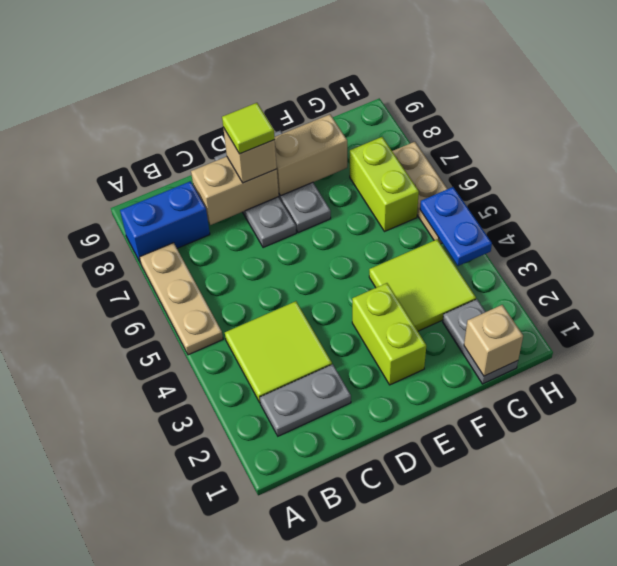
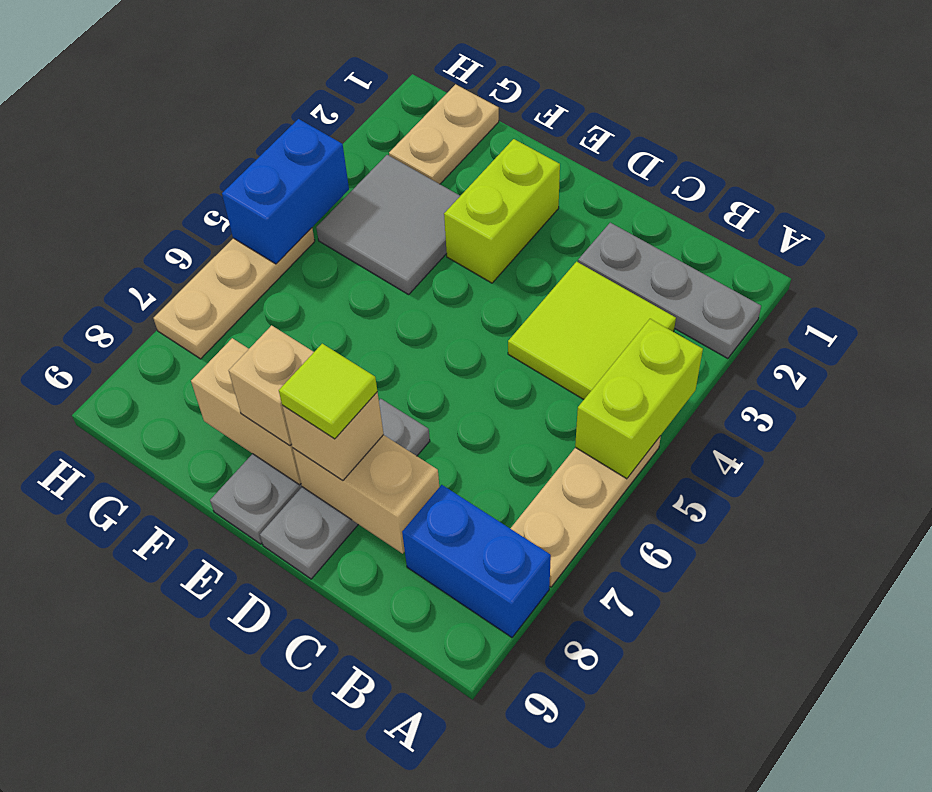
grey plate B2:C2 level 1 -> grey plate A2:C2 level 1
lime tile F3:G4 level 1 -> grey tile F3:G4 level 1
grey plate G1:G2 level 1 -> tan plate G1:G2 level 1
tan brick G1 level 2 -> tan brick E8 level 3
lime brick G6:G7 level 1 -> lime brick A4:A5 level 2
blue plate H4:H5 level 2 -> blue brick H4:H5 level 2

